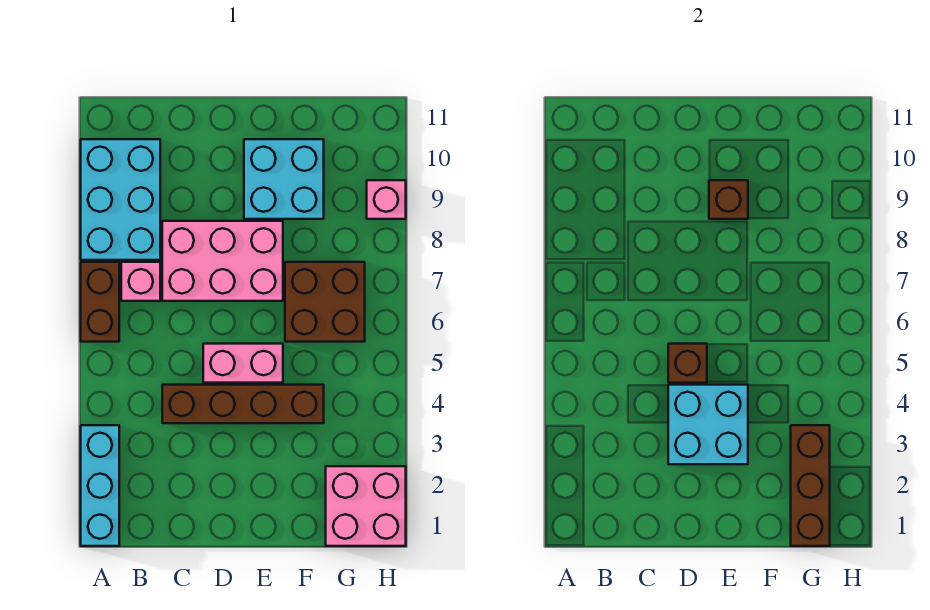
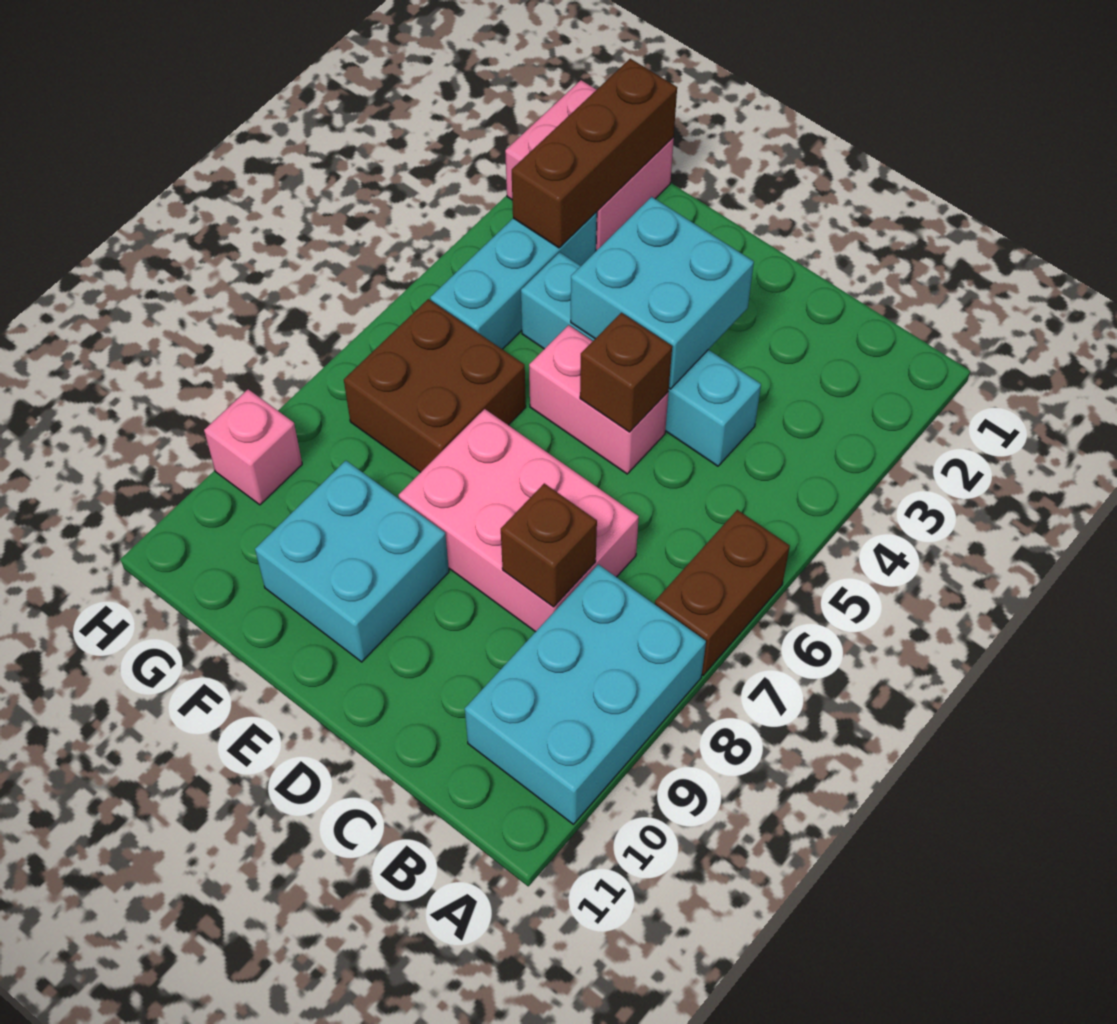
cyan brick A1:A3 level 1 -> cyan brick G3:G5 level 1
pink brick B7 level 1 -> none
brown brick C4:F4 level 1 -> cyan brick C4:F4 level 1
brown brick E9 level 2 -> brown brick C8 level 2

